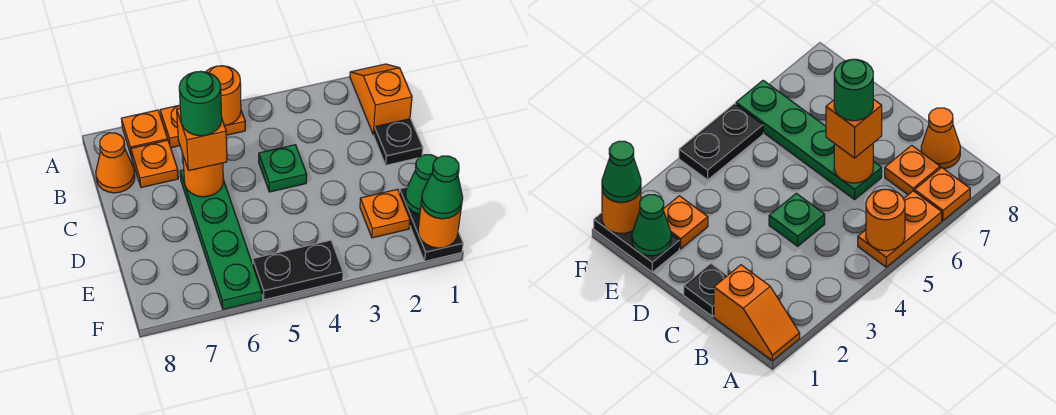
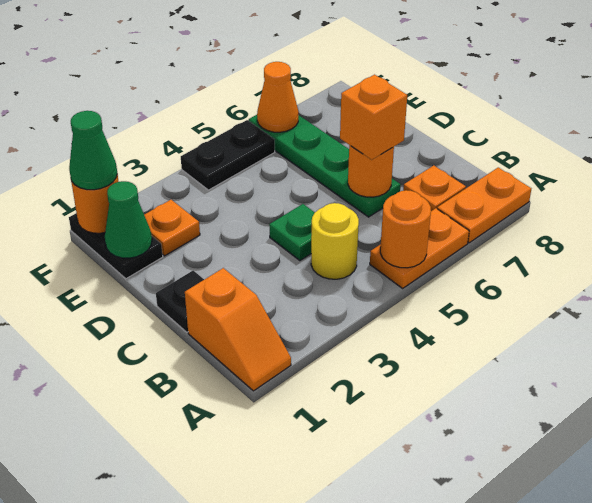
orange plate A7 level 1 -> orange plate A7:A8 level 1
none -> yellow round brick B4 level 1
orange cone B8 level 1 -> orange cone F6 level 2
green round brick C6 level 4 -> none

